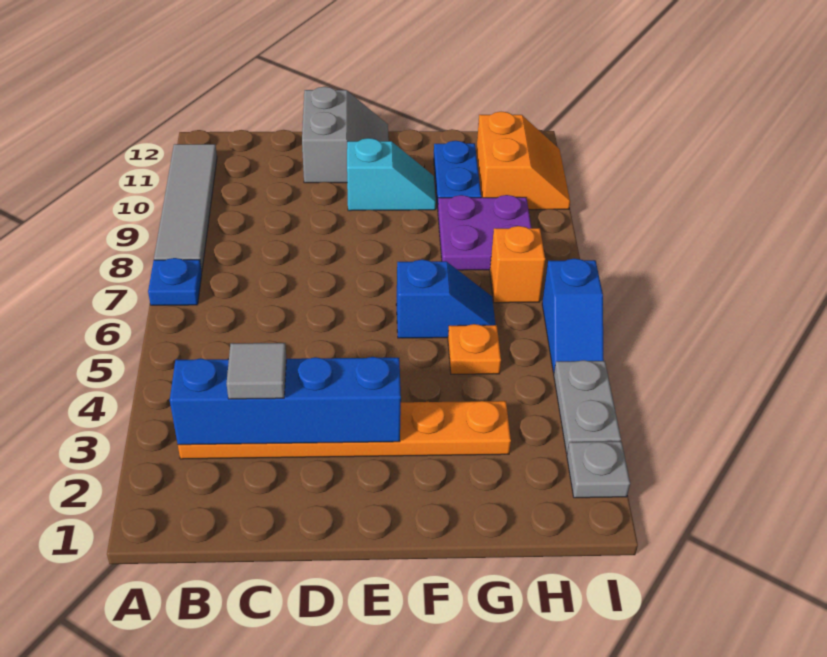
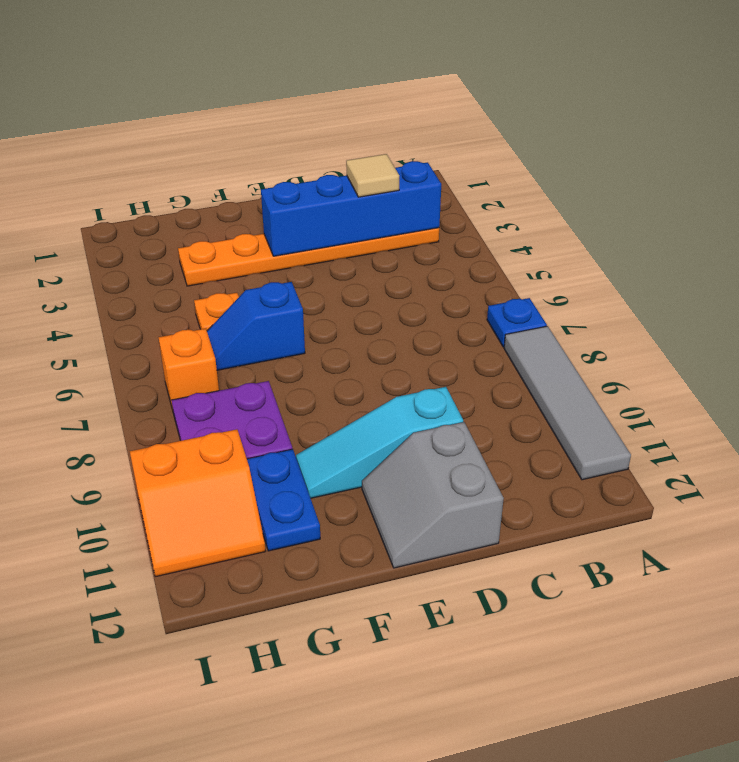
grey tile C3 level 3 -> tan tile C3 level 3
cyan slope E10:F10 level 1 top E -> cyan slope D10:F10 level 1 top D
orange slope H10:I11 level 1 top H -> orange slope H10:I11 level 1 top 10
grey plate I2 level 1 -> none
grey plate I3:I4 level 1 -> none
blue slope I5:I6 level 1 top 6 -> none

